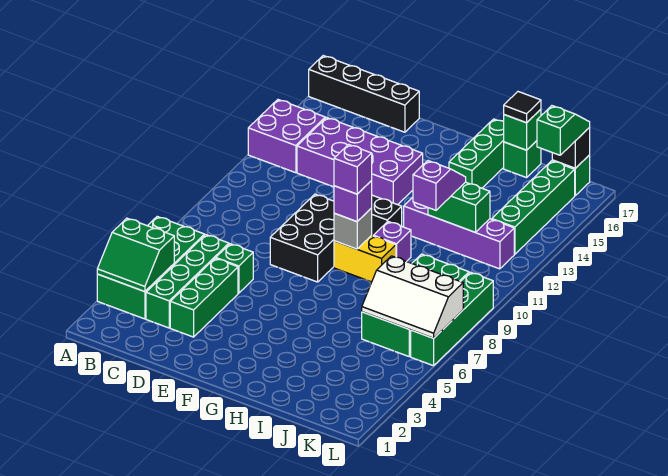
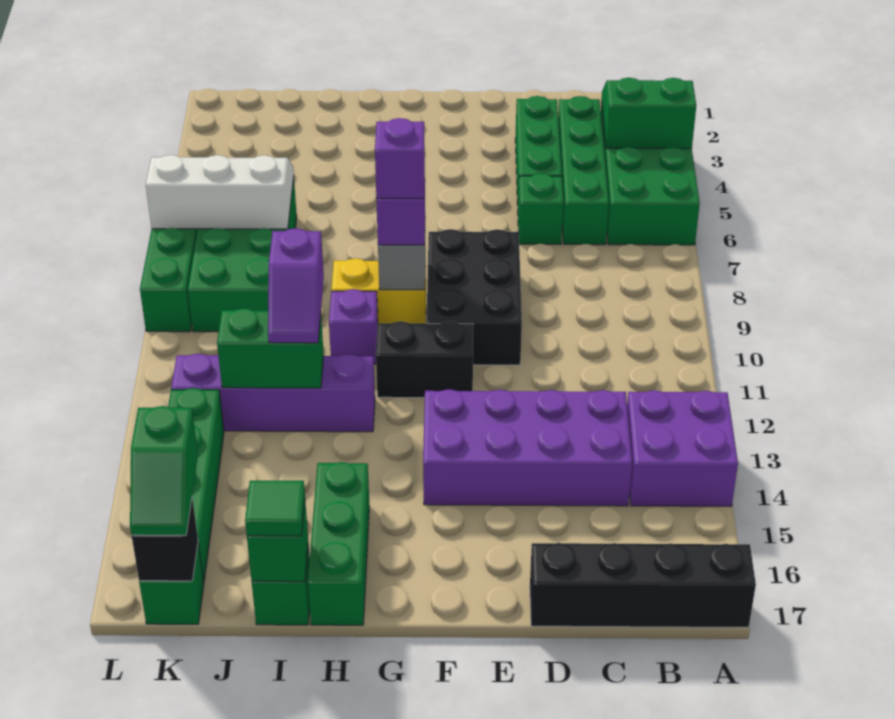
black tile I17 level 3 -> green tile I17 level 3

